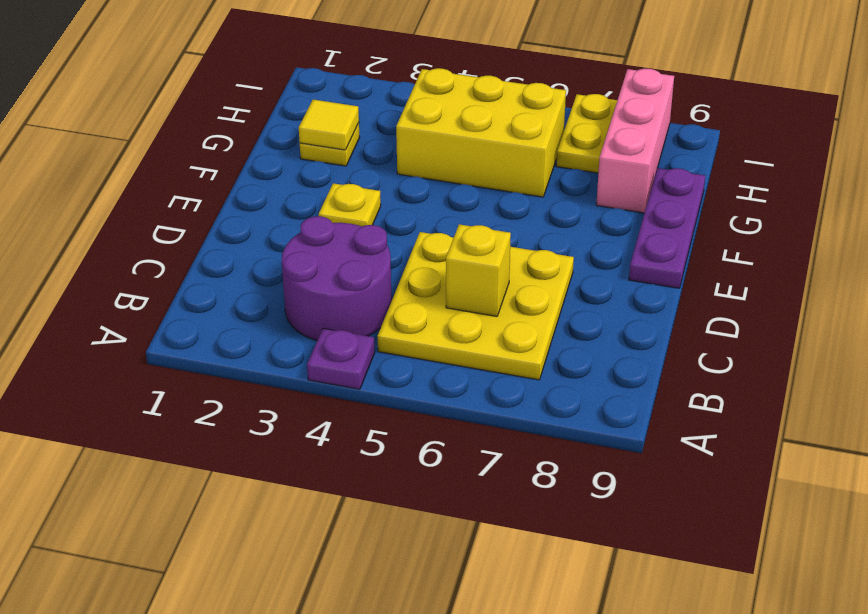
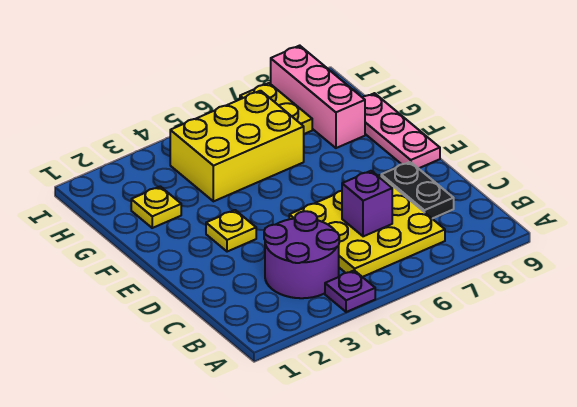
yellow brick C6 level 2 -> purple brick C6 level 2
none -> black plate C8:D8 level 1
purple plate E9:G9 level 1 -> pink plate E9:G9 level 1
yellow tile G2 level 2 -> none

